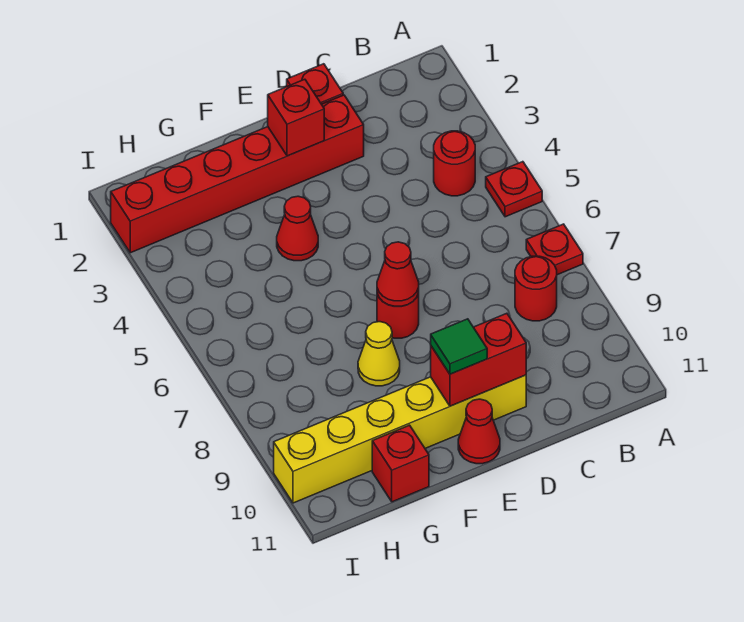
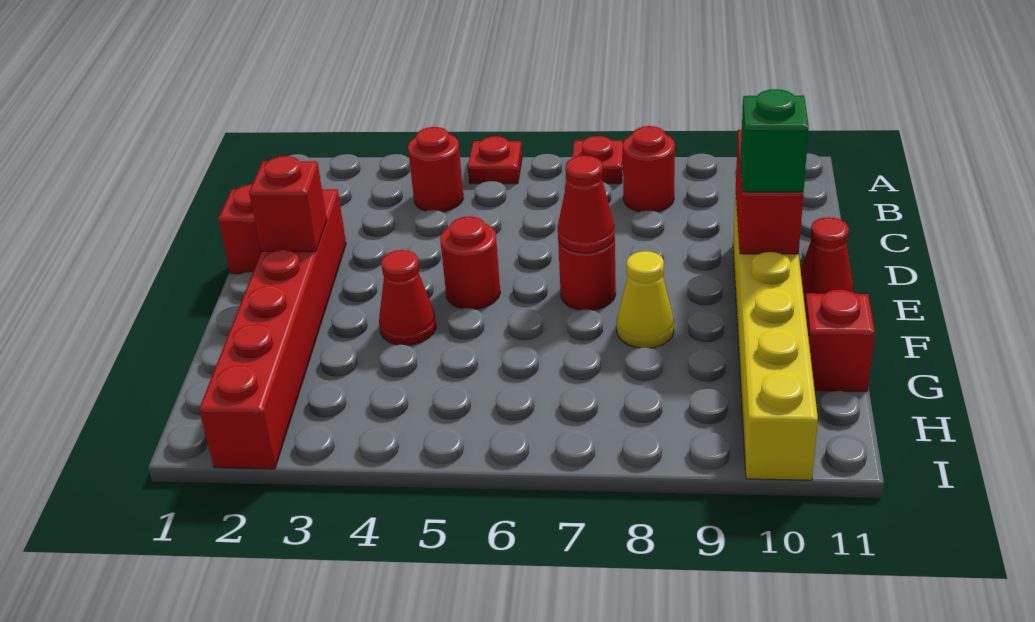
none -> red round brick E5 level 1
green tile E10 level 3 -> green brick E10 level 3

